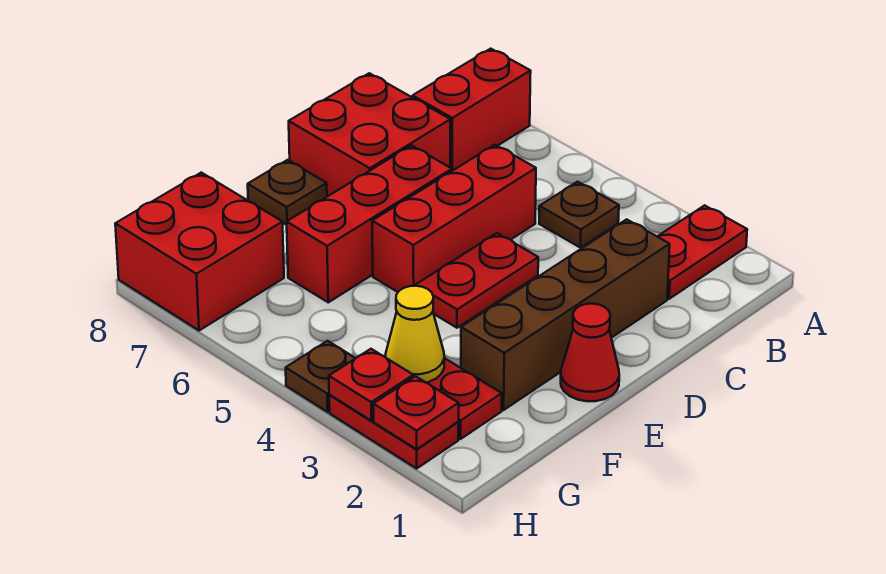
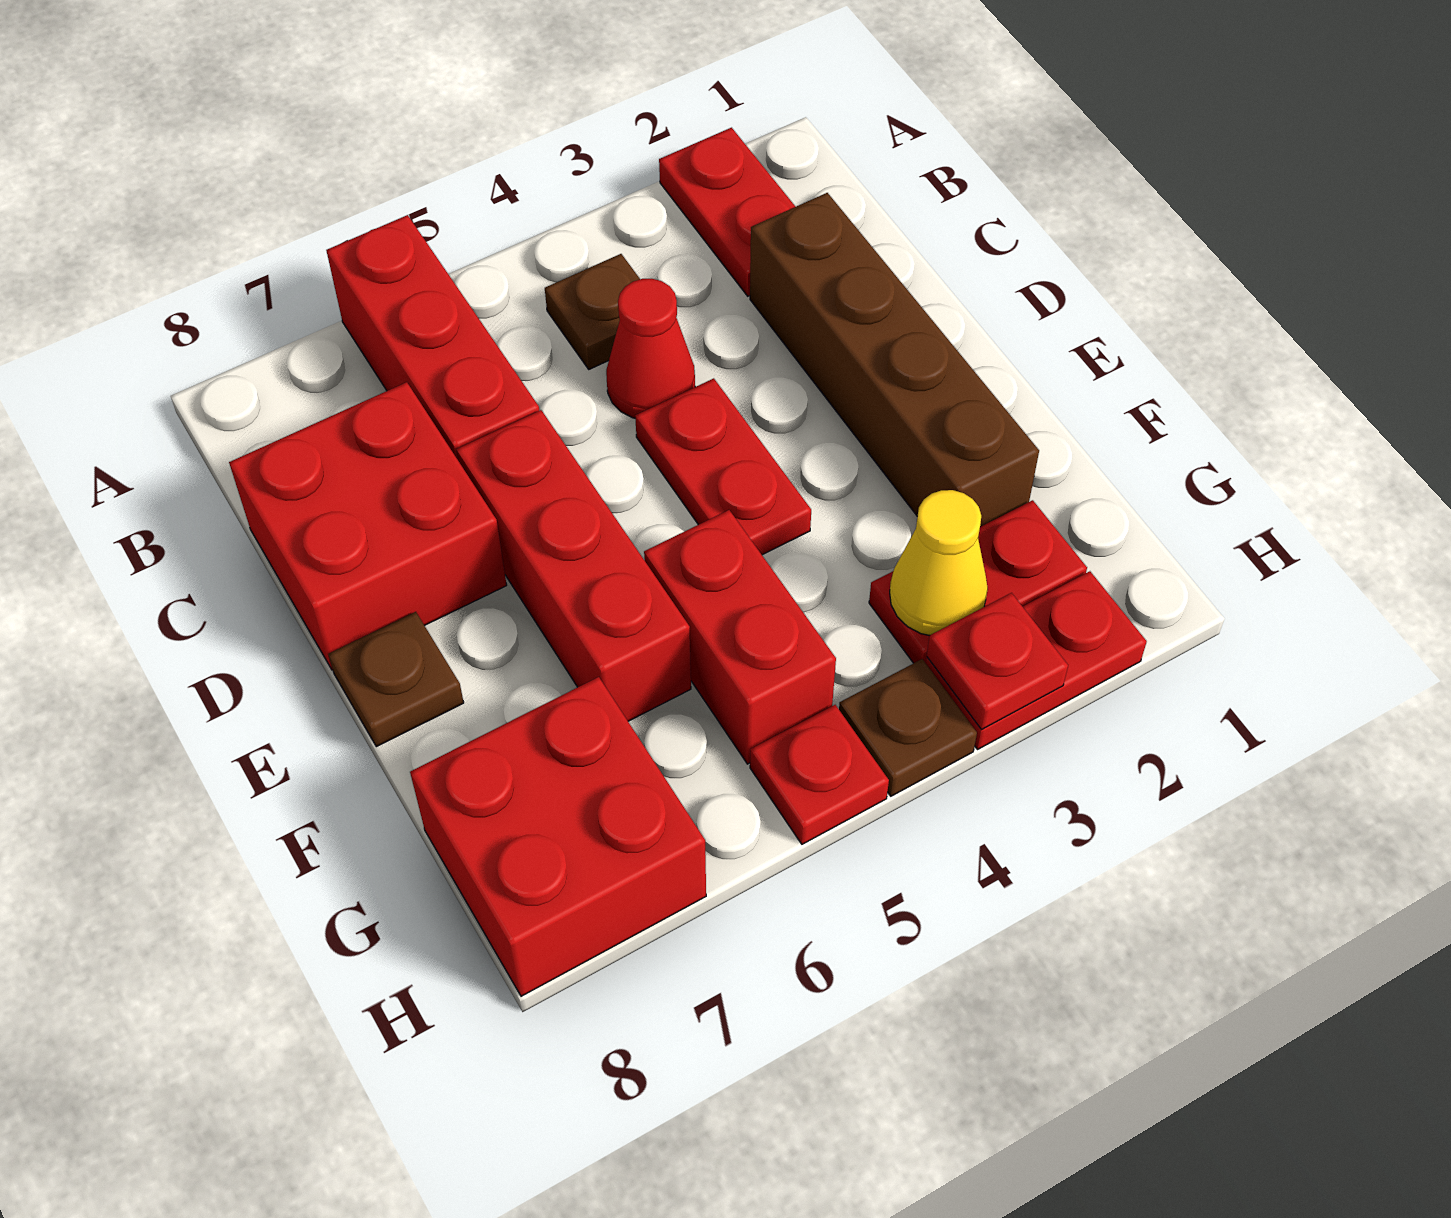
red brick A7:B7 level 1 -> red brick F5:G5 level 1
red brick C5:E5 level 1 -> red brick A6:C6 level 1
red cone E1 level 1 -> red cone C4 level 1
red plate H2 level 2 -> red plate H5 level 1

